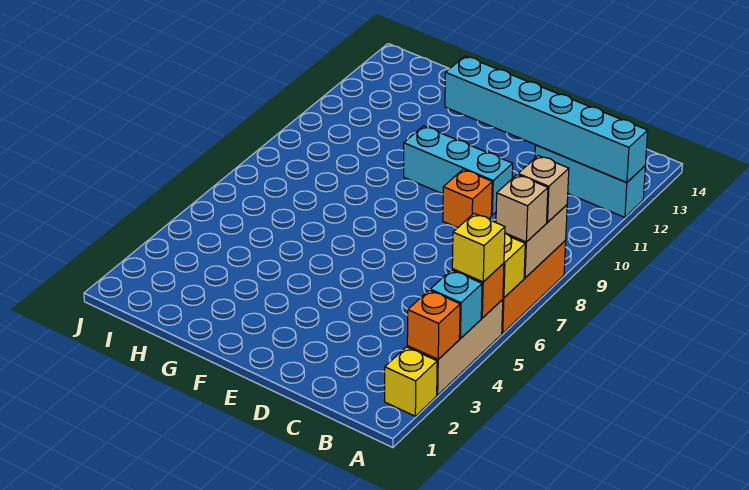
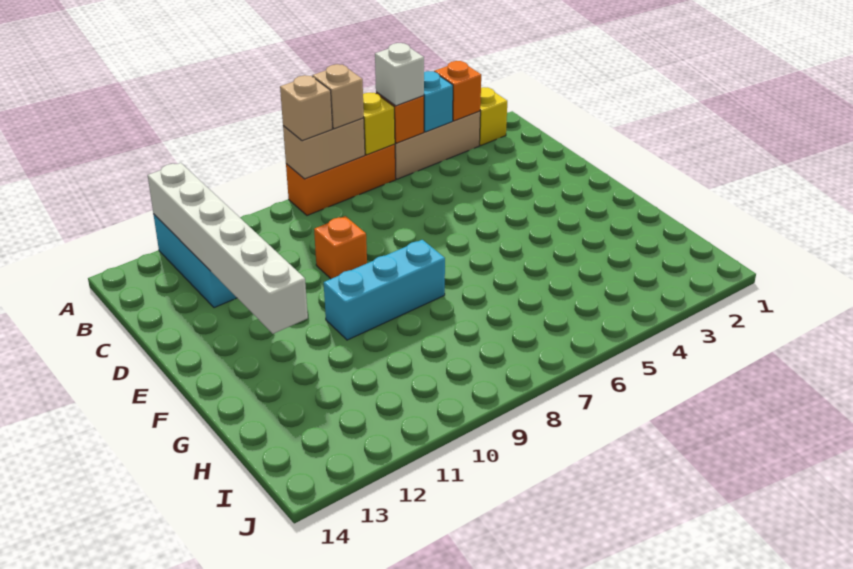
yellow brick A5 level 3 -> white brick A5 level 3
cyan brick A12:F12 level 2 -> white brick A12:F12 level 2
cyan brick D10:F10 level 1 -> cyan brick F8:F10 level 1

